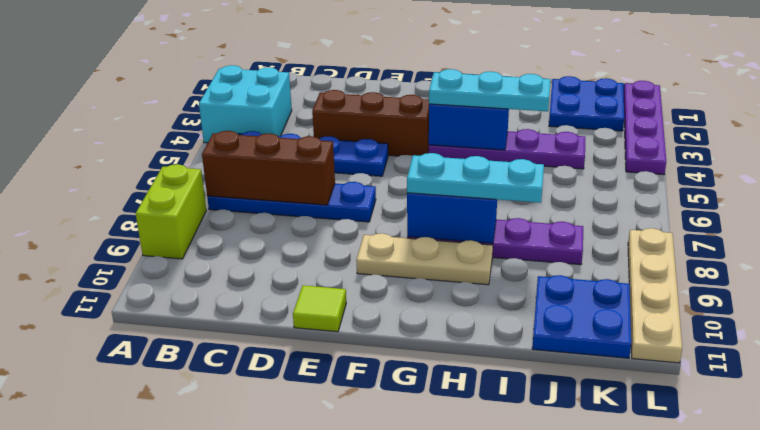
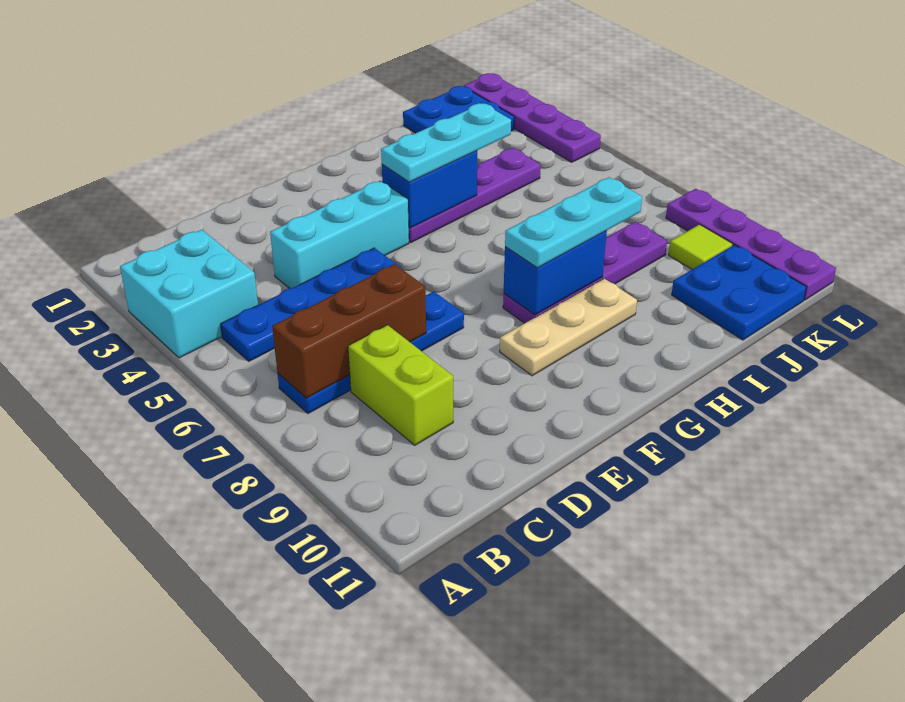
lime brick A8:A9 level 1 -> lime brick C8:C9 level 1
brown brick D4:F4 level 1 -> cyan brick D4:F4 level 1
lime tile E11 level 1 -> lime tile K9 level 1
tan plate L8:L11 level 1 -> purple plate L8:L11 level 1

